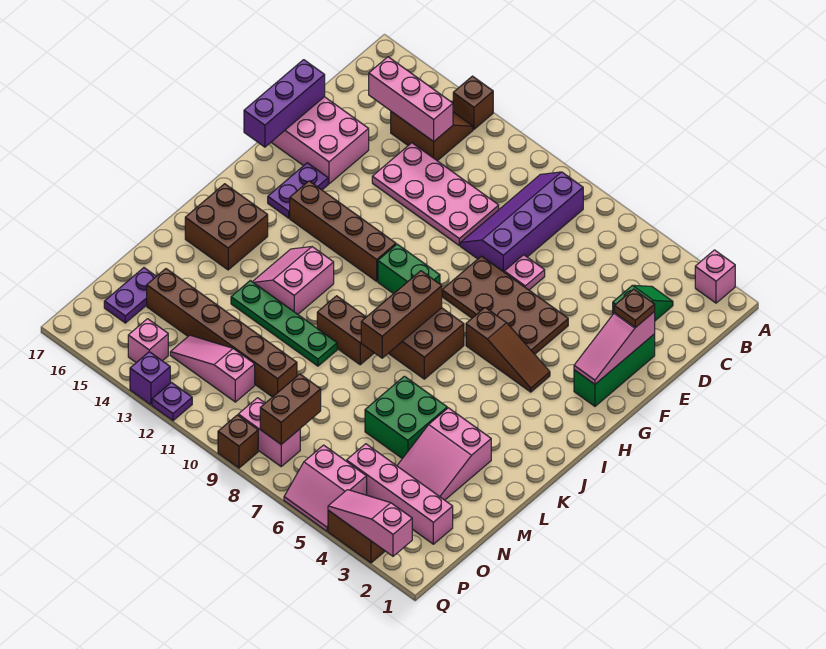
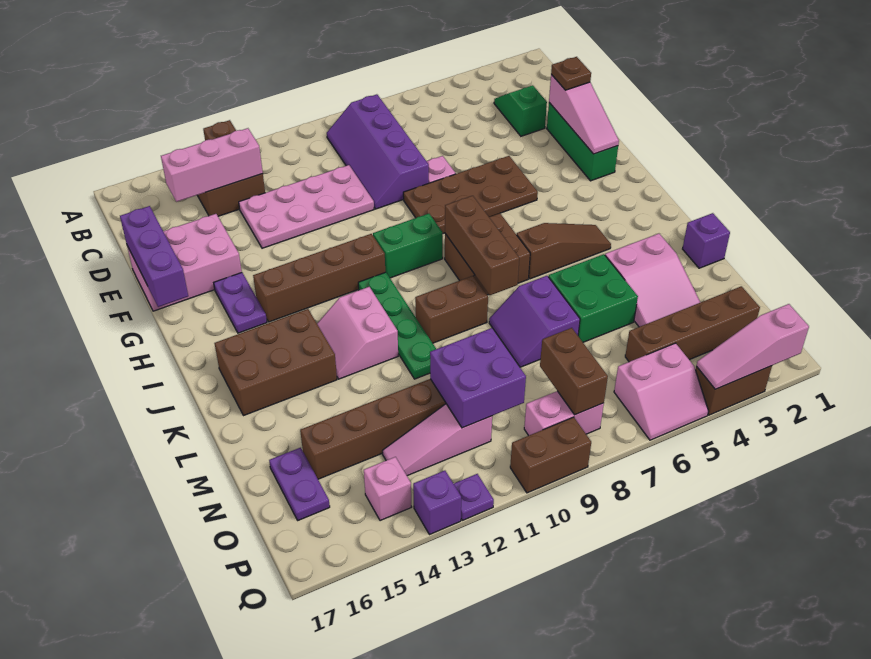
pink brick A2 level 1 -> none
brown slope H4:H6 level 1 top 6 -> brown slope J4:J6 level 1 top 6
brown brick J15:K16 level 1 -> brown brick J14:K16 level 1
none -> purple brick L1 level 1
none -> purple slope L7:M8 level 1 top 7
green plate L10:L13 level 1 -> green plate I11:L11 level 1
none -> purple brick N10:O11 level 2
pink brick O2:O5 level 1 -> brown brick O2:O5 level 1
brown brick Q9 level 1 -> brown brick Q9:Q10 level 1

